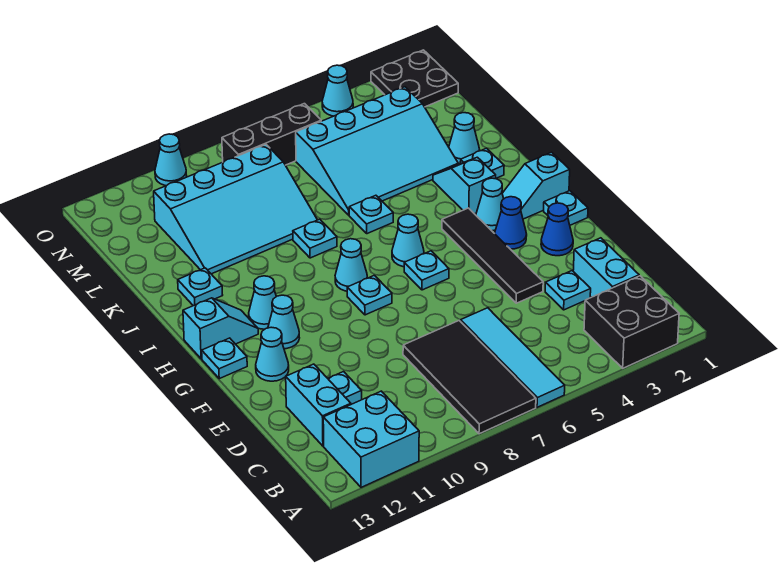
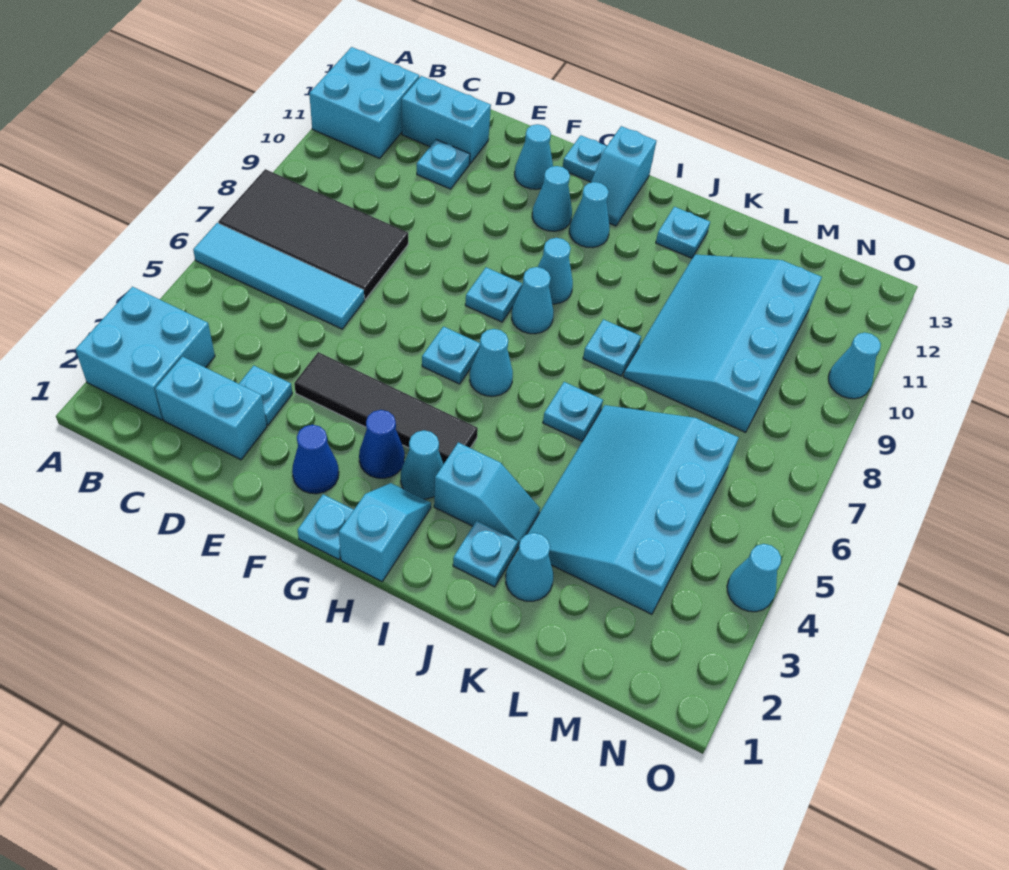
black brick A2:B3 level 1 -> cyan brick A2:B3 level 1
none -> cyan cone H9 level 1
black plate N1:O2 level 1 -> none
black brick N6:N8 level 1 -> none

